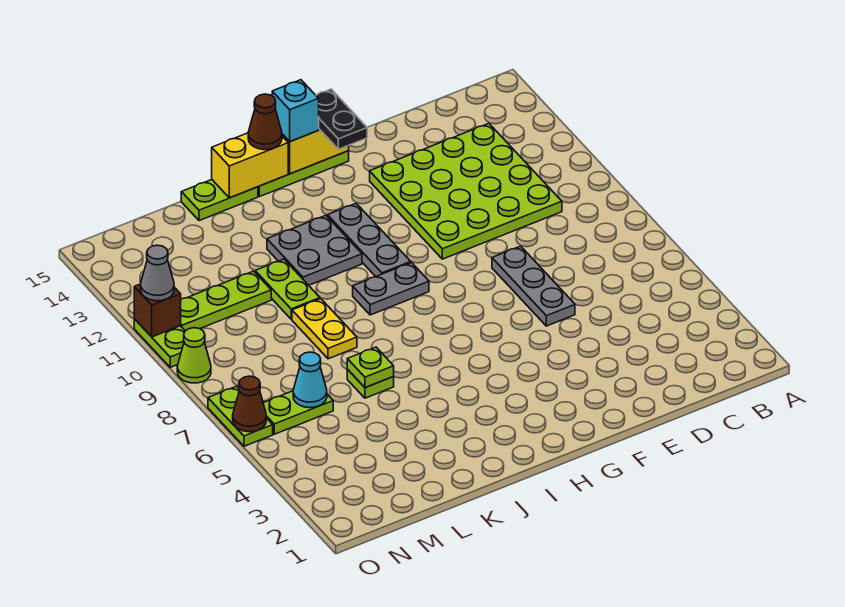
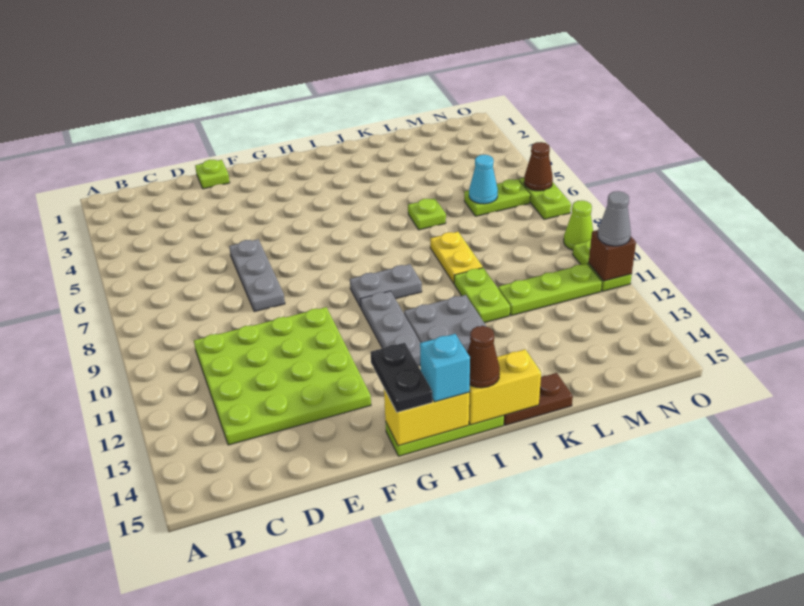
lime plate J15:K15 level 1 -> brown plate J15:K15 level 1
lime plate K6 level 2 -> lime plate E1 level 1

